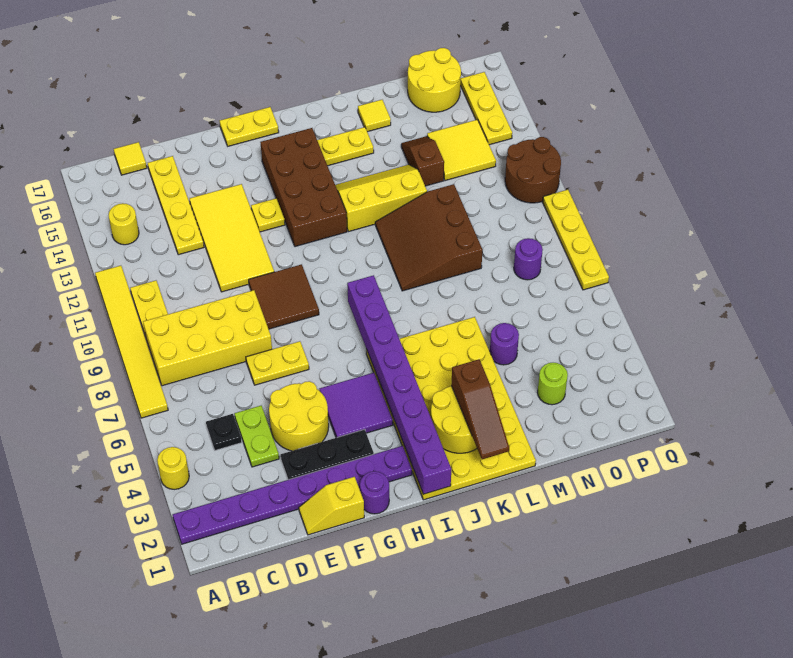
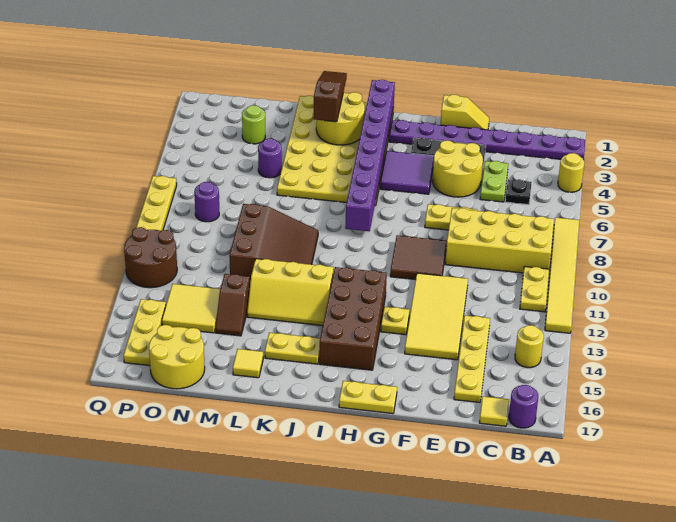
purple round brick G1 level 1 -> purple round brick B17 level 1

